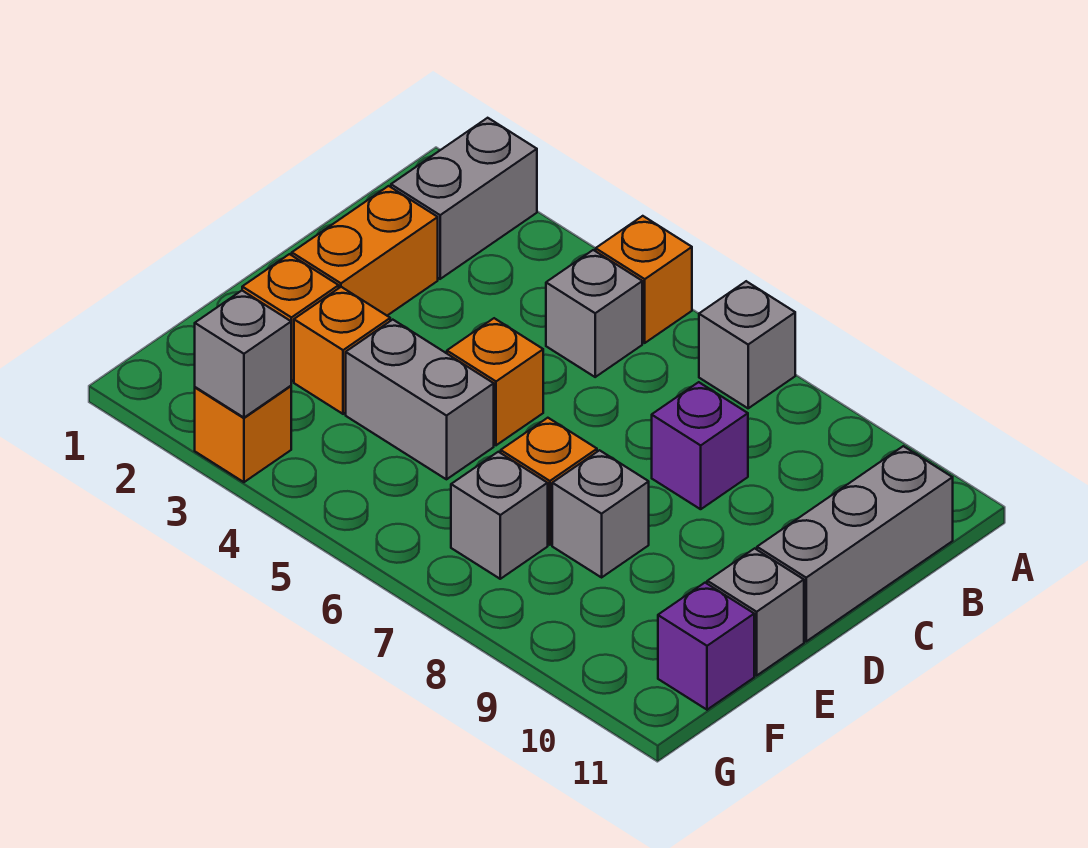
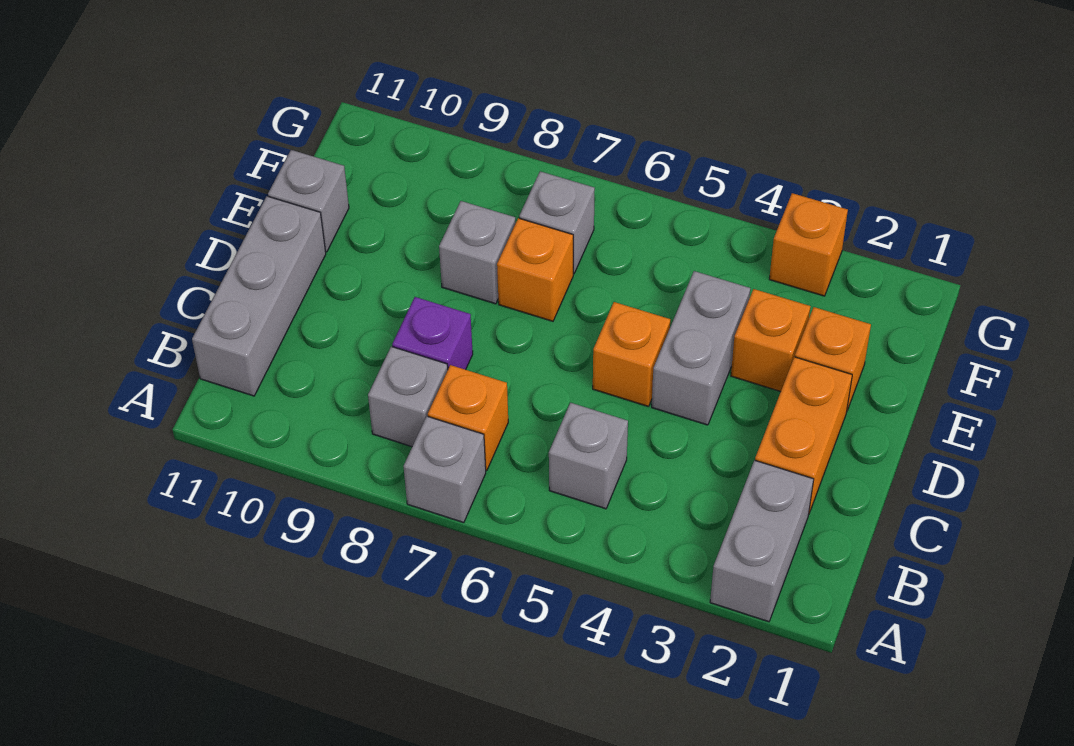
orange brick A5 level 1 -> orange brick B7 level 1
grey brick E4:E5 level 1 -> grey brick D4:E4 level 1
purple brick F11 level 1 -> none
grey brick G3 level 2 -> grey brick B8 level 1

